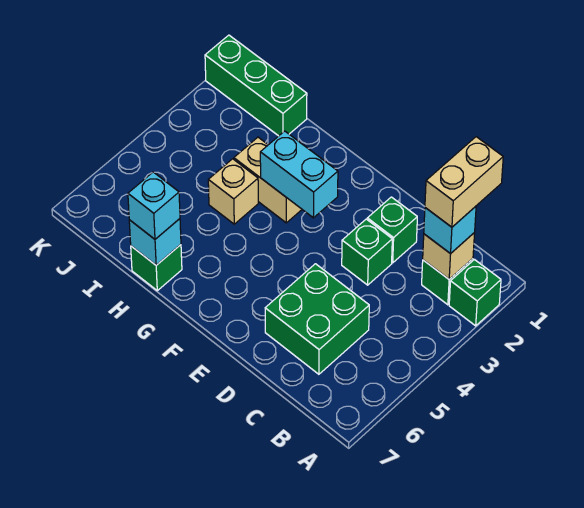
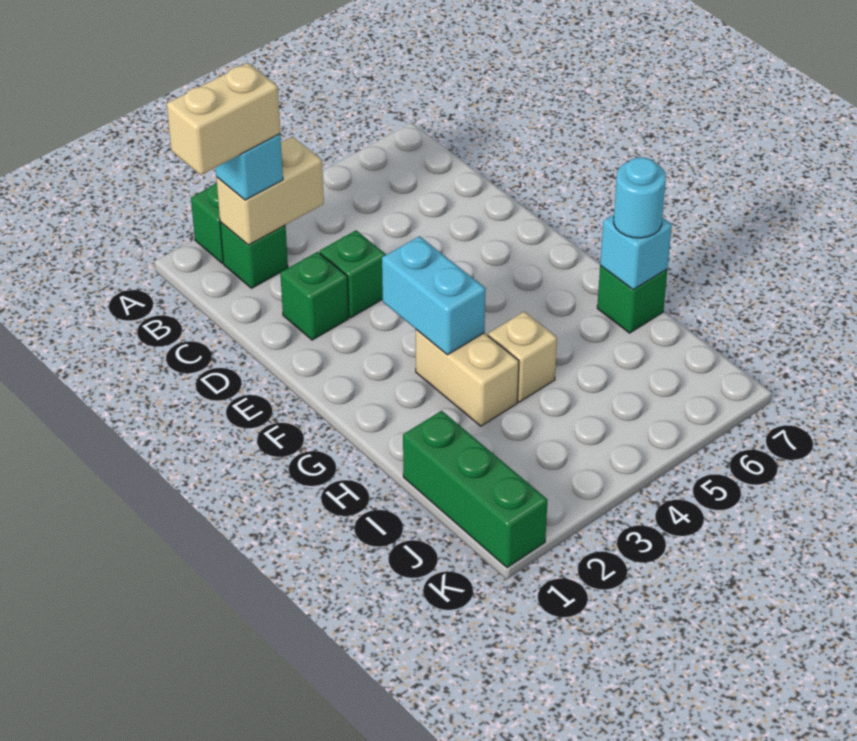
tan brick B2 level 2 -> tan brick B2:B3 level 2
green brick C5:D6 level 1 -> none
cyan brick H7 level 3 -> cyan round brick H7 level 3

